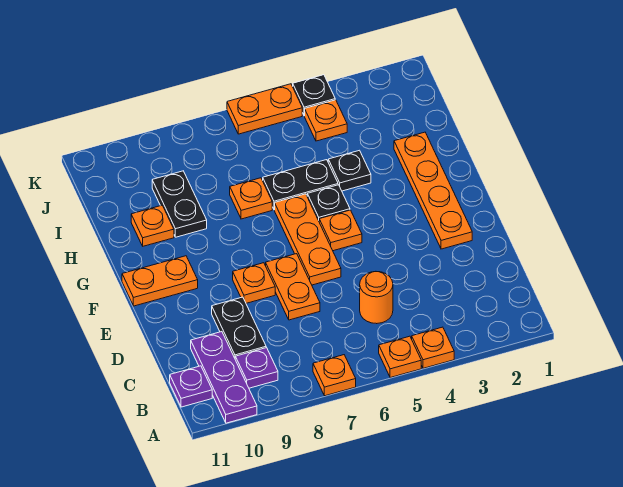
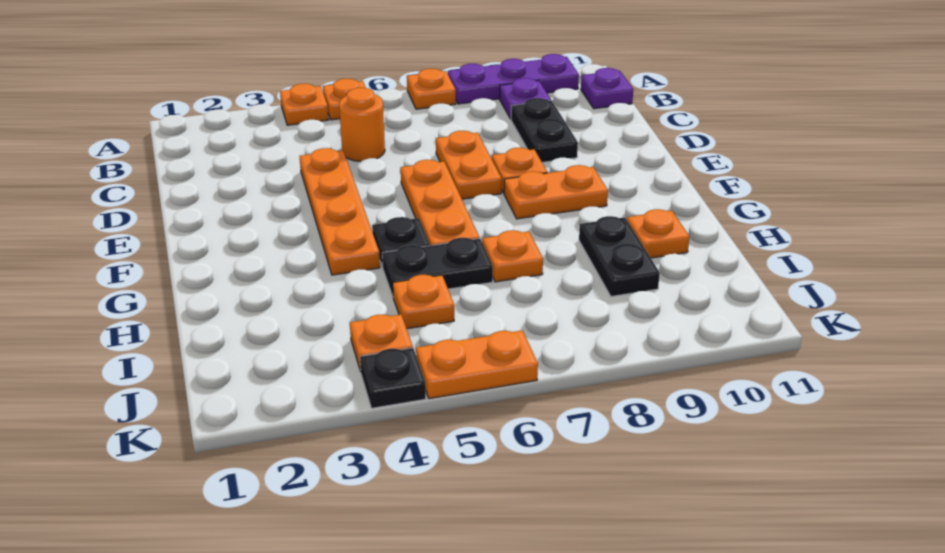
purple plate A10:C10 level 1 -> purple plate A8:A10 level 1
orange plate E2:H2 level 1 -> orange plate D4:G4 level 1
orange plate F5 level 1 -> orange plate I5 level 1
orange plate F10:F11 level 1 -> orange plate F8:F9 level 1
black plate H4 level 1 -> none

